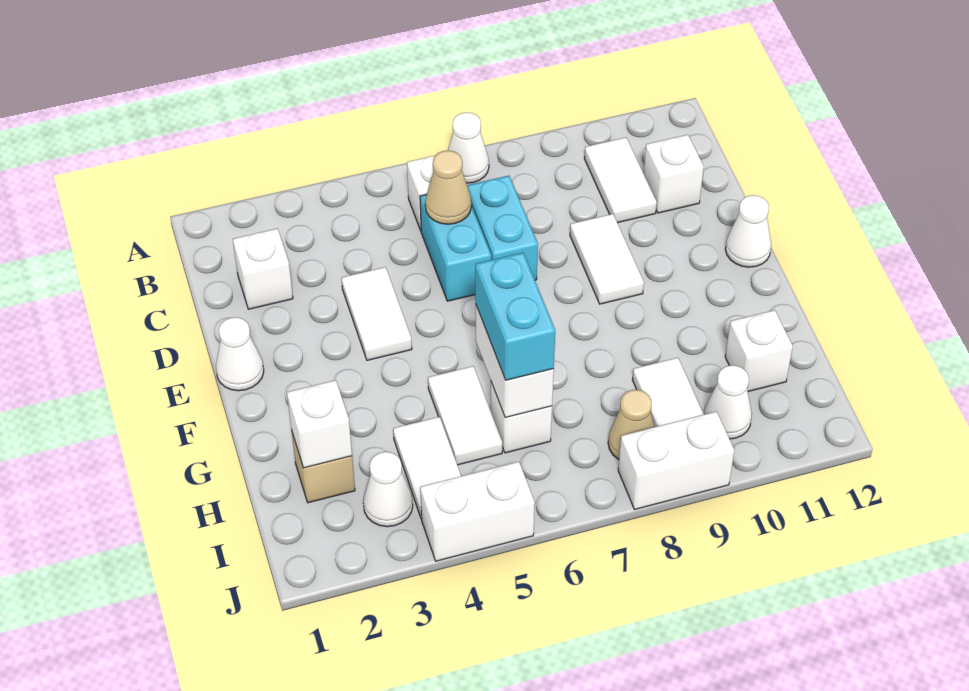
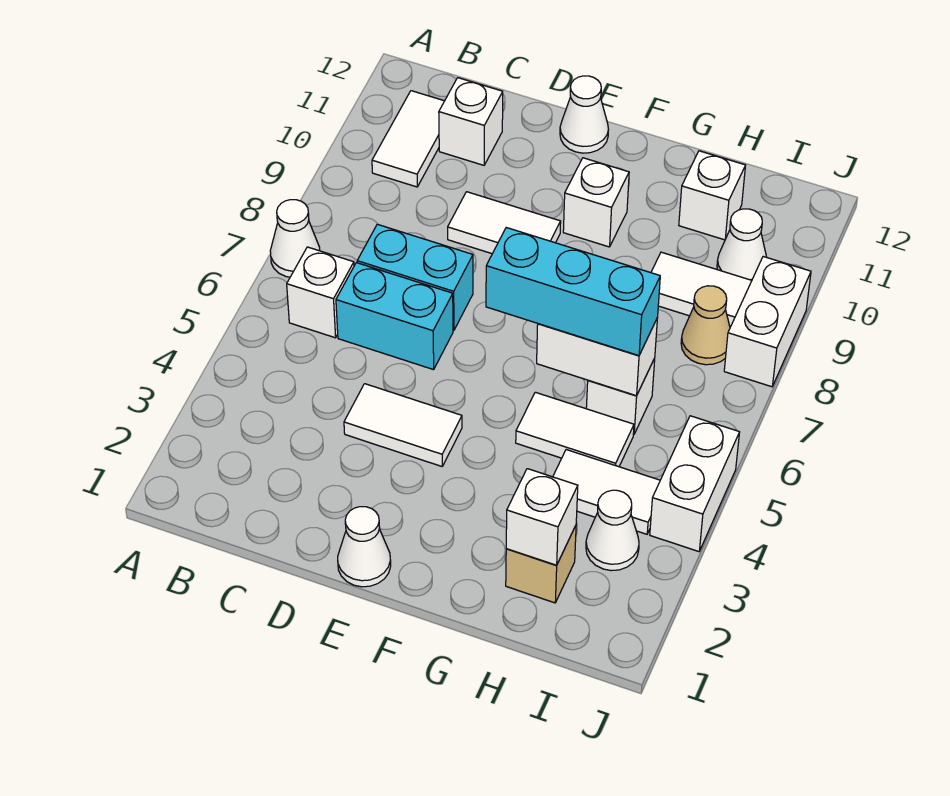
white tile B10:C10 level 1 -> white tile B10:B11 level 1
white brick C2 level 1 -> white brick F10 level 1
tan cone C6 level 2 -> none
cyan brick G6:H6 level 3 -> cyan brick F6:H6 level 3

